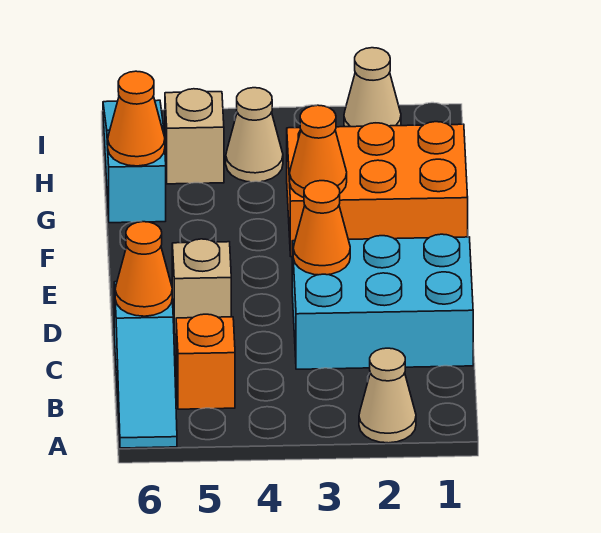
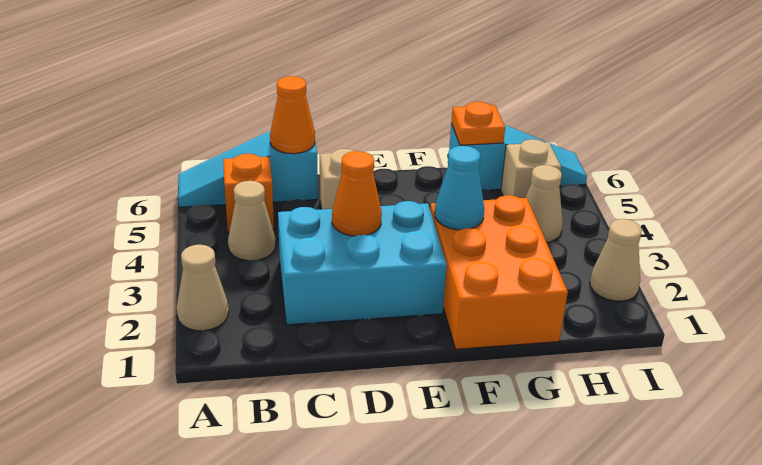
none -> tan cone B4 level 1
cyan brick C1:D3 level 1 -> cyan brick C2:E3 level 1
orange cone F3 level 2 -> cyan cone F3 level 2
orange cone G6 level 2 -> orange plate G6 level 2

